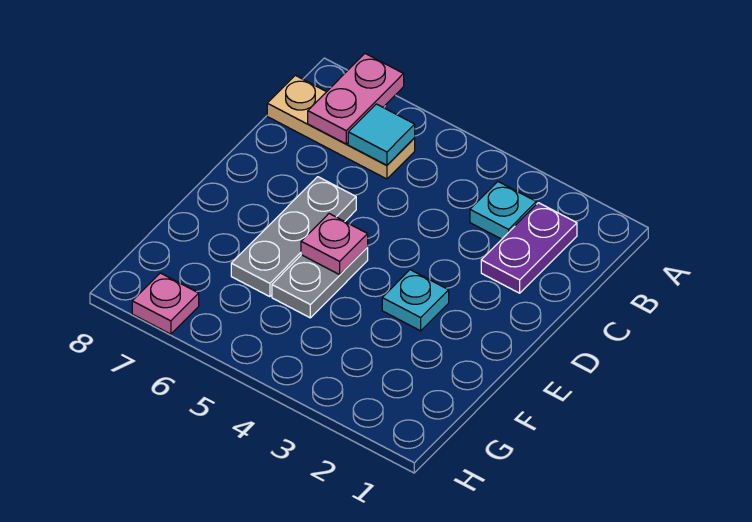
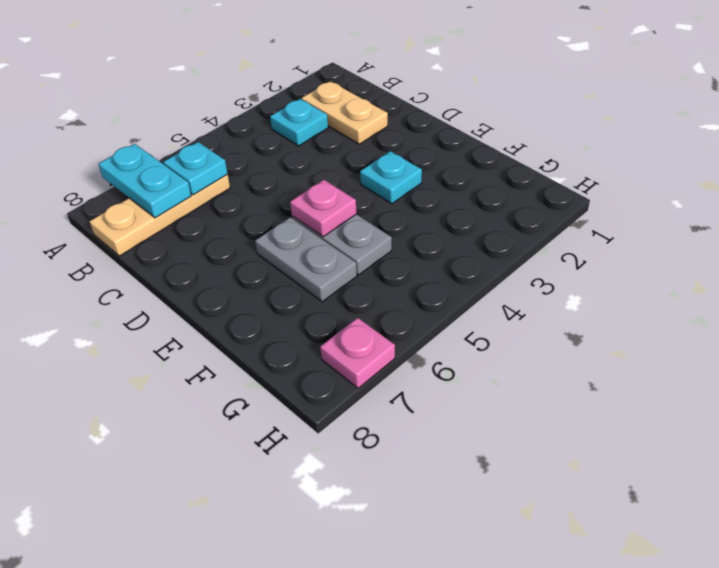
pink plate A7:B7 level 2 -> cyan plate A7:B7 level 2
purple plate B2:C2 level 1 -> tan plate B2:C2 level 1
cyan tile B6 level 2 -> cyan plate B6 level 2
grey plate D6:F6 level 1 -> grey plate E6:F6 level 1

